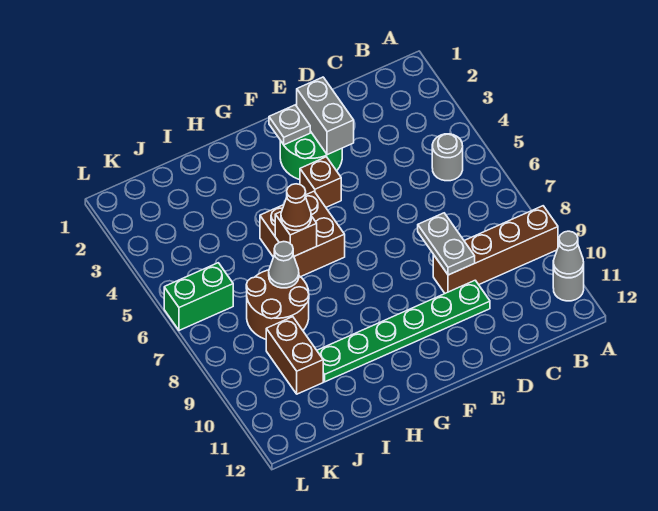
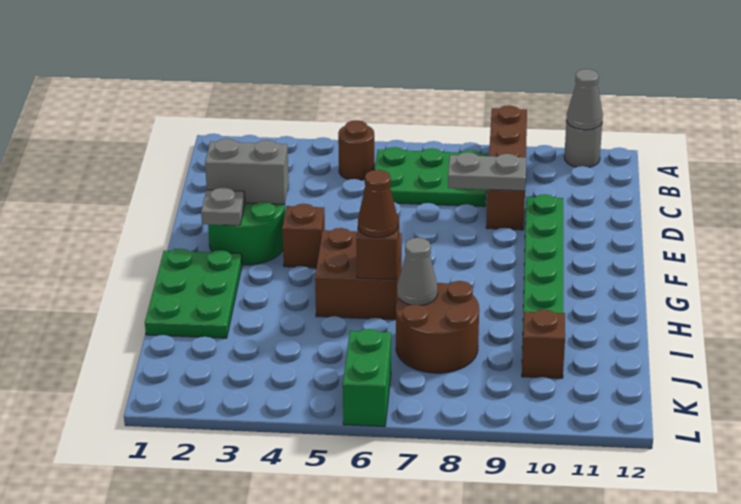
grey round brick B5 level 1 -> brown round brick B5 level 1
none -> green plate B6:C8 level 1
none -> green plate G1:I2 level 1
brown brick J9:J10 level 1 -> brown brick J10 level 1

